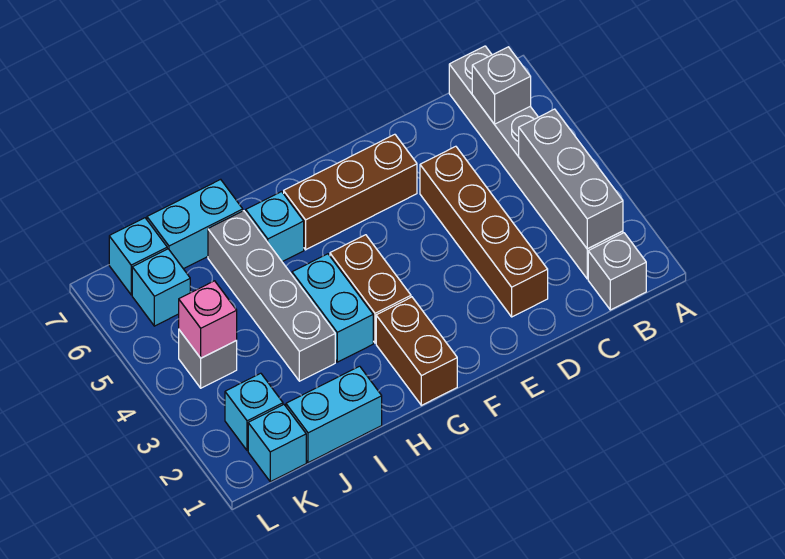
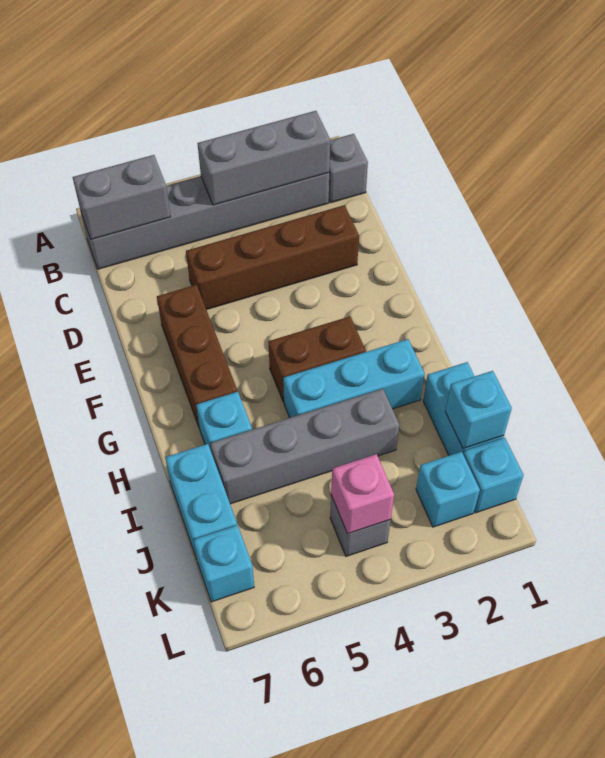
grey brick B6 level 2 -> grey brick B6:B7 level 2
brown brick G1:G2 level 1 -> none
cyan brick H3:H4 level 1 -> cyan brick H2:H4 level 1
cyan brick K6 level 1 -> cyan brick J1 level 2

